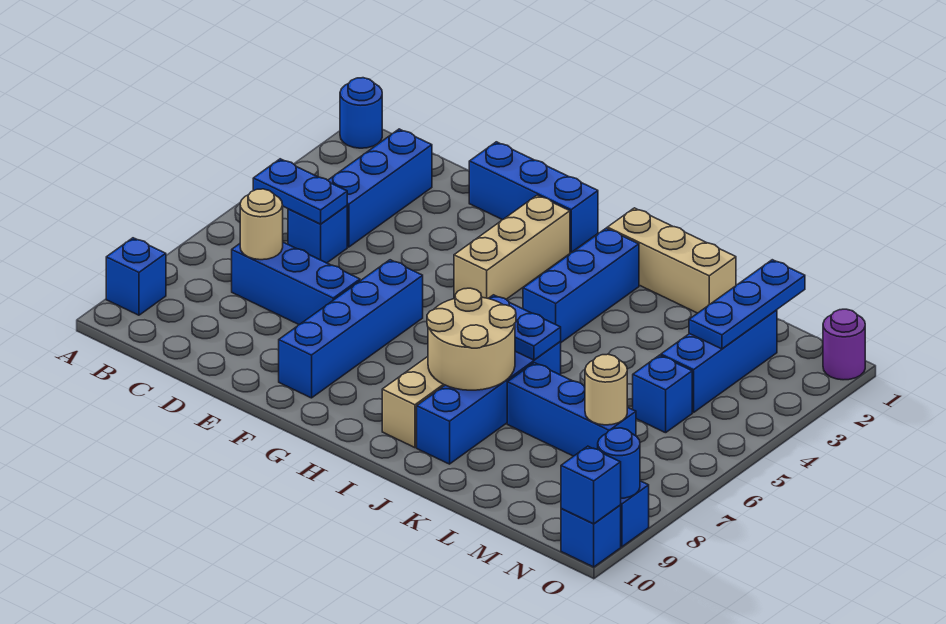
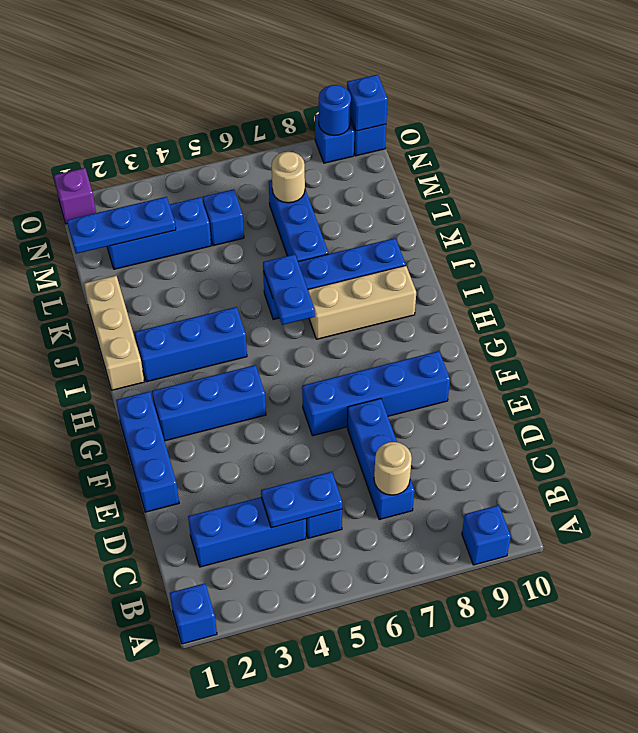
blue round brick A1 level 1 -> blue brick A1 level 1
blue plate B5:C5 level 2 -> blue plate C4:C5 level 2
tan brick G2:G4 level 1 -> blue brick G2:G4 level 1
tan round brick I7:J8 level 2 -> none
purple round brick O1 level 1 -> purple brick O1 level 1

